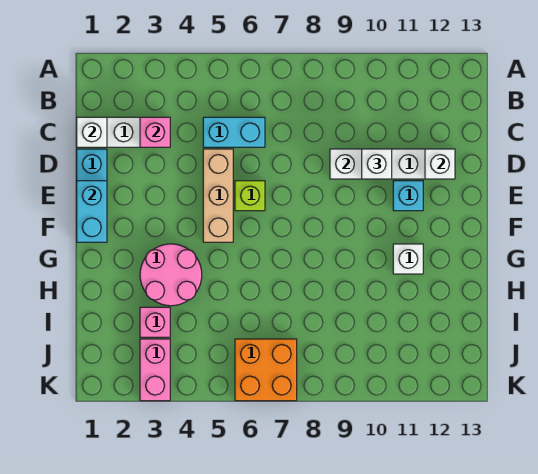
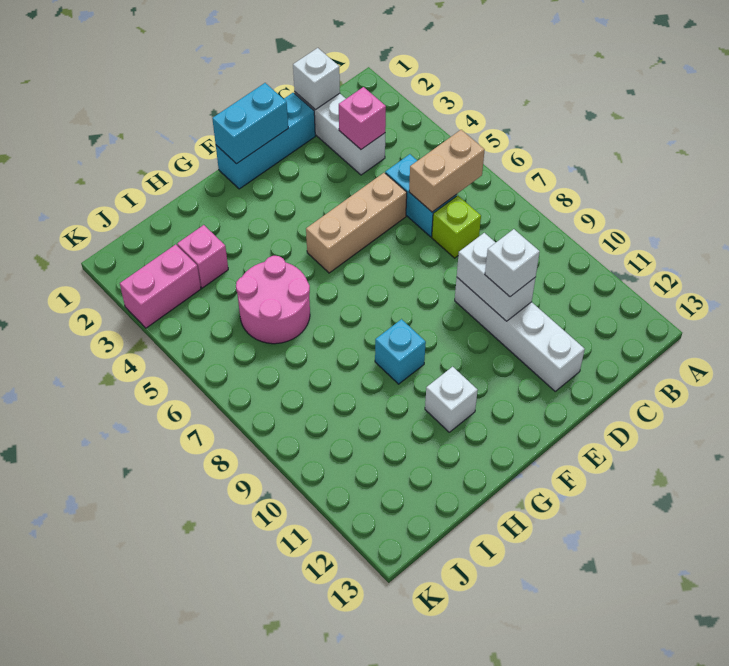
none -> tan brick B6:C6 level 2
white brick D12 level 2 -> none
lime brick E6 level 1 -> lime brick C7 level 1
cyan brick E11 level 1 -> cyan brick G9 level 1
pink round brick G3:H4 level 1 -> pink round brick H5:I6 level 1
orange brick J6:K7 level 1 -> none

